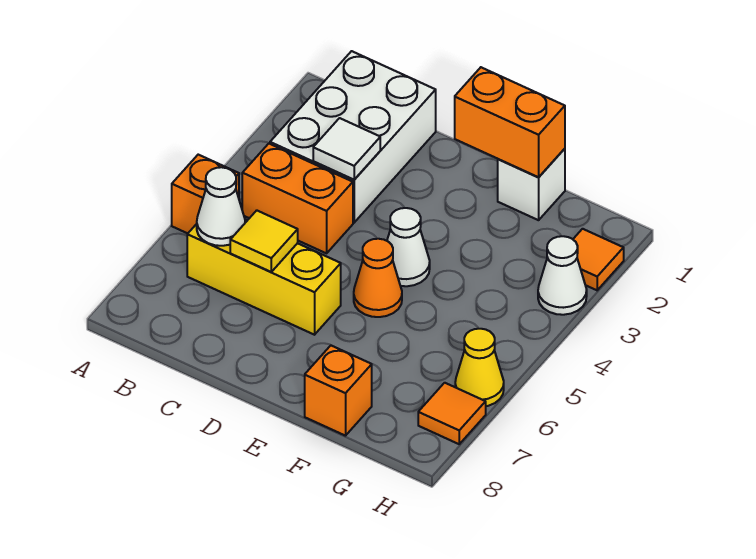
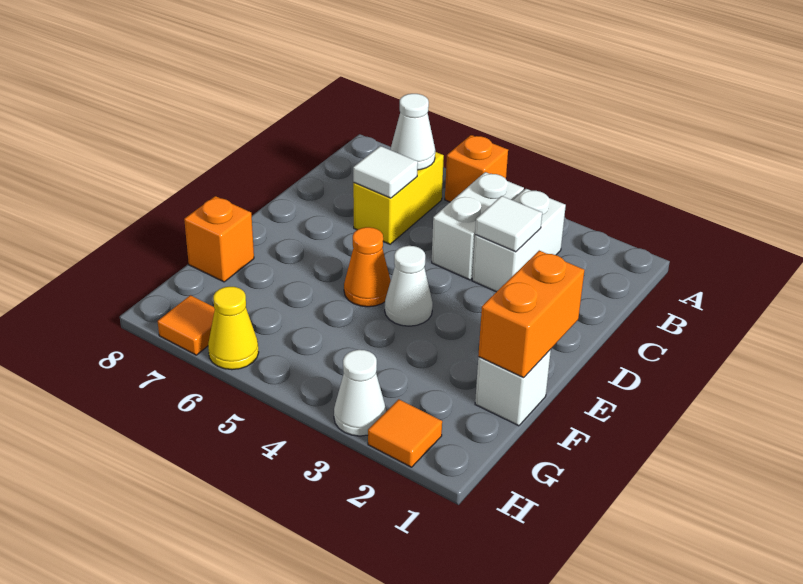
white brick B1:C3 level 1 -> white brick B3:C3 level 1
orange brick B4:C4 level 1 -> white brick B4:C4 level 1
yellow brick B6:D6 level 1 -> yellow brick B6:C6 level 1
yellow tile C6 level 2 -> white tile C6 level 2

